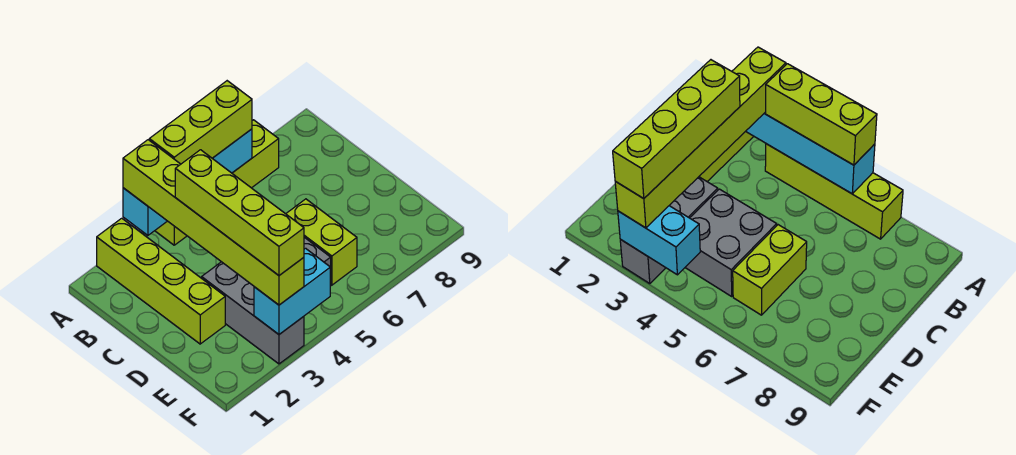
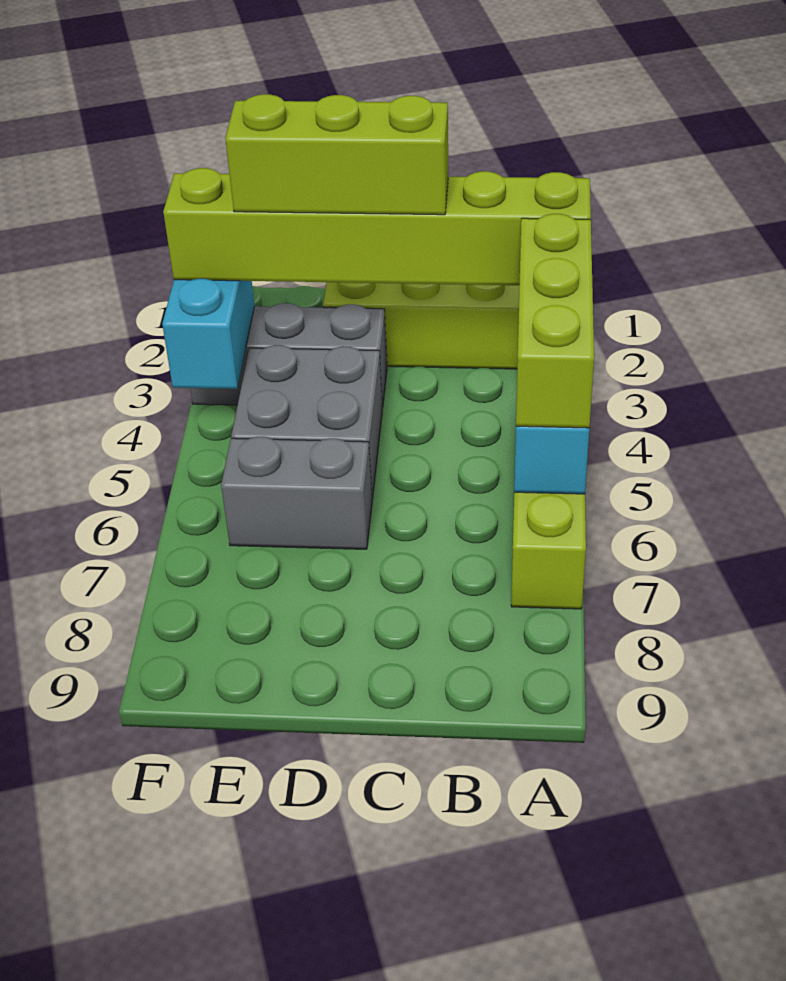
lime brick C3:F3 level 4 -> lime brick C3:E3 level 4
lime brick D6:E6 level 1 -> grey brick D6:E6 level 1

